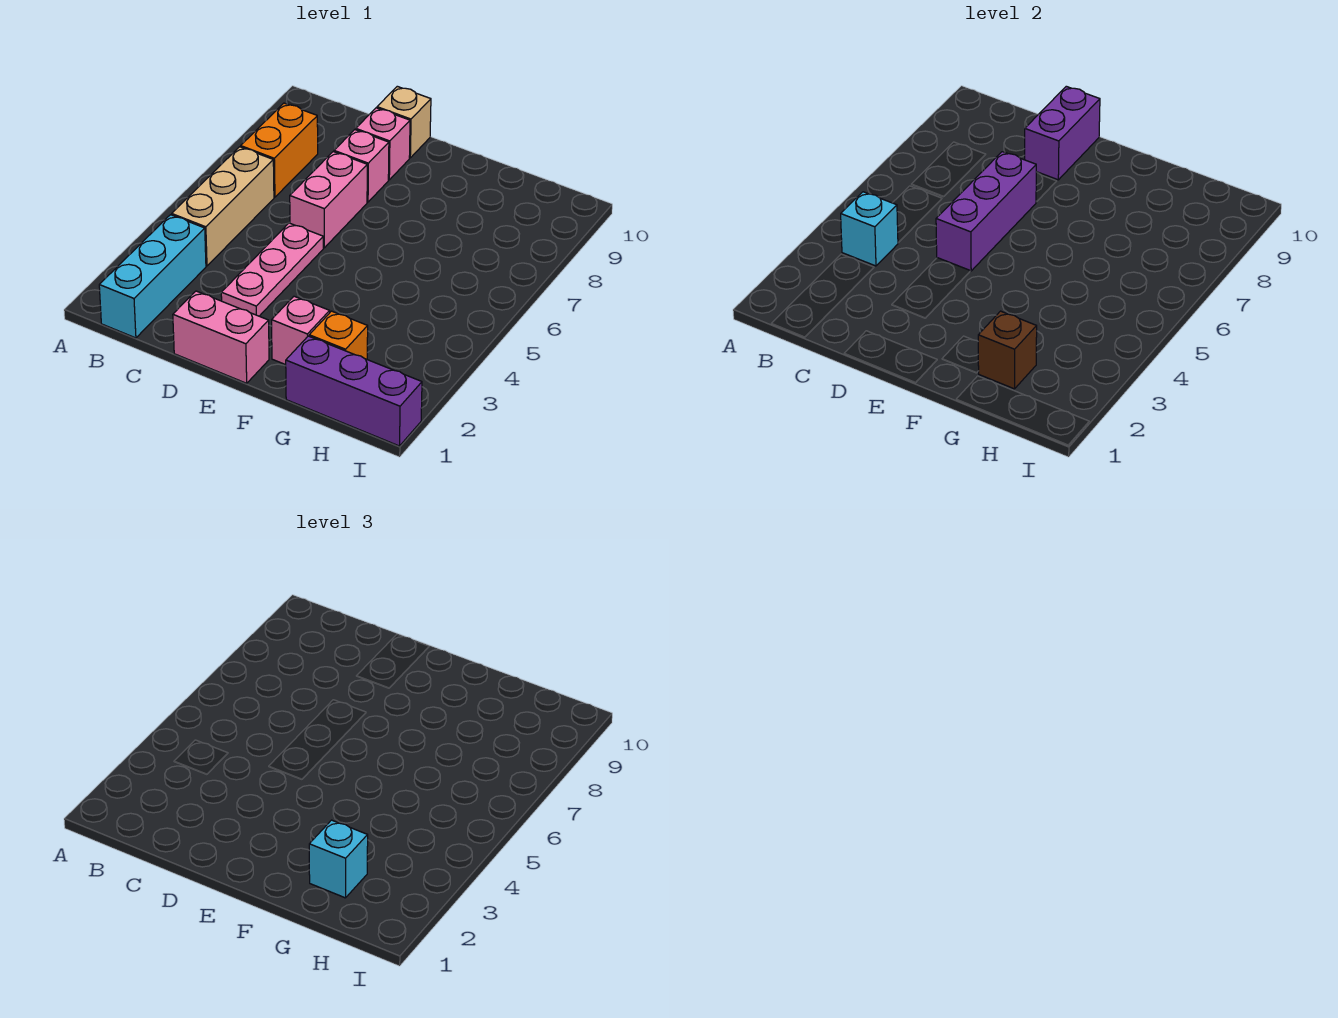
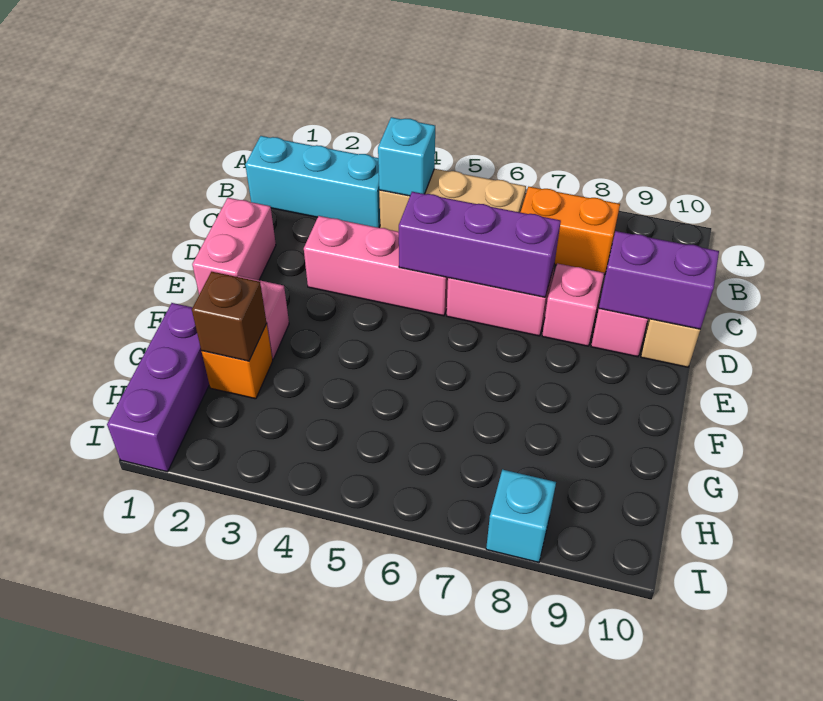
pink plate D3:D5 level 1 -> pink brick D3:D5 level 1
cyan brick G2 level 3 -> cyan brick I8 level 1

